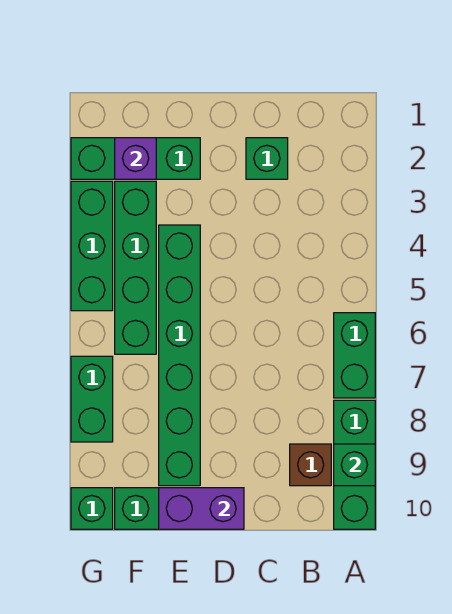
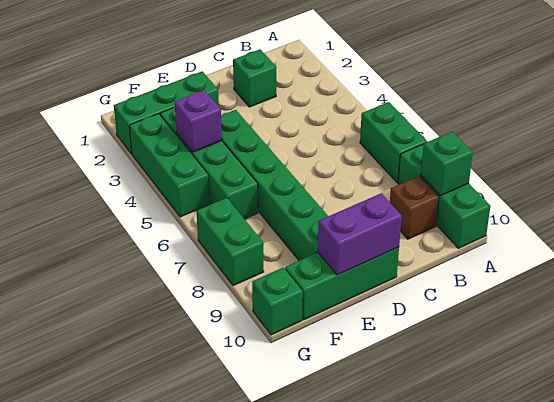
purple brick F2 level 2 -> purple brick F4 level 2

